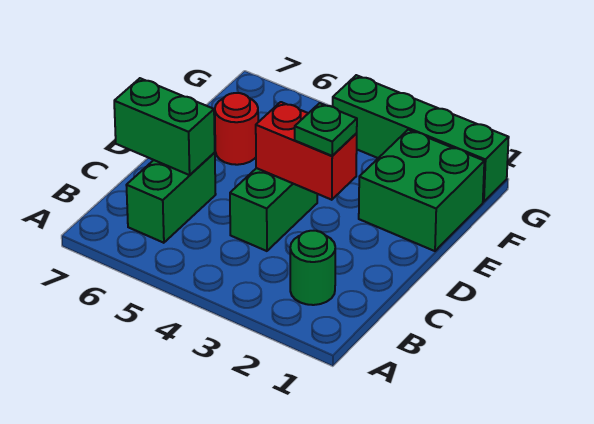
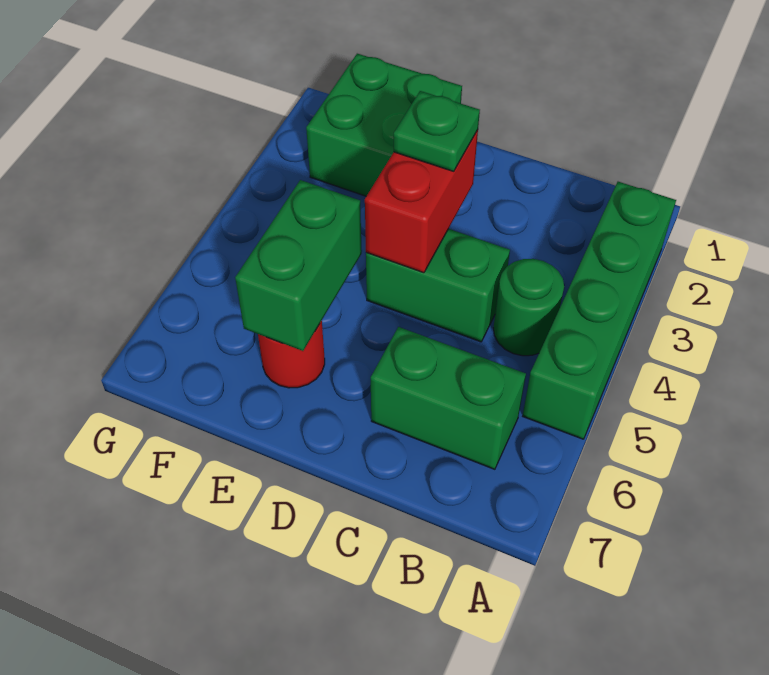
green round brick B2 level 1 -> green round brick B4 level 1
green brick C6:C7 level 2 -> green brick E5:E6 level 2
green brick G1:G4 level 1 -> green brick A2:A5 level 1

